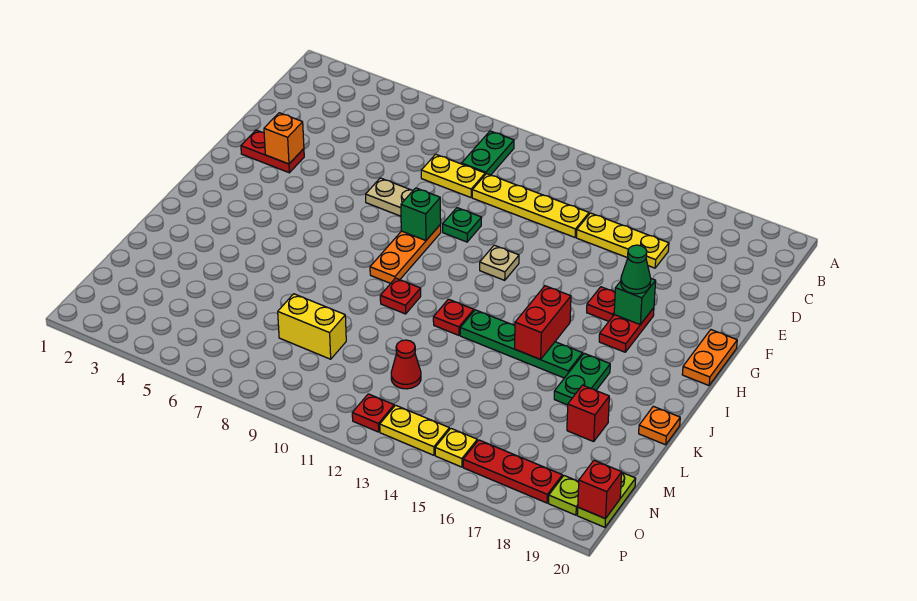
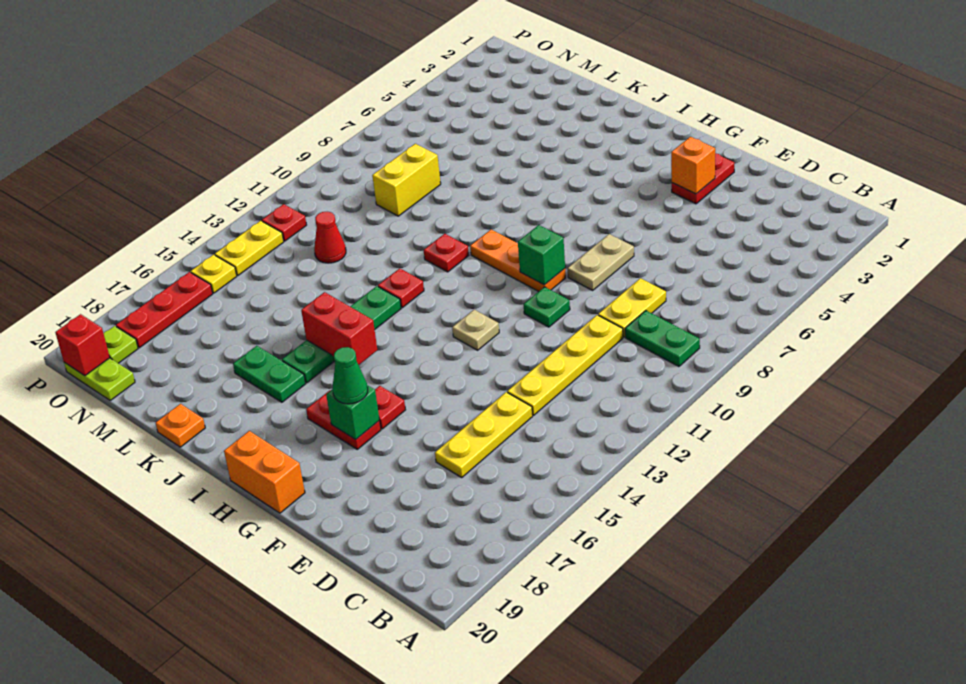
orange plate G20:H20 level 1 -> orange brick G20:H20 level 1
red brick L18 level 1 -> none

